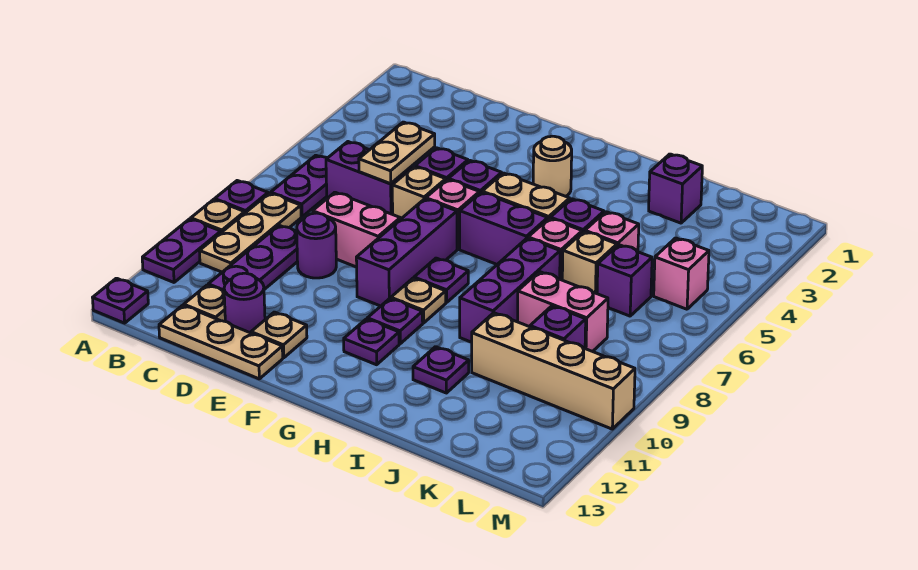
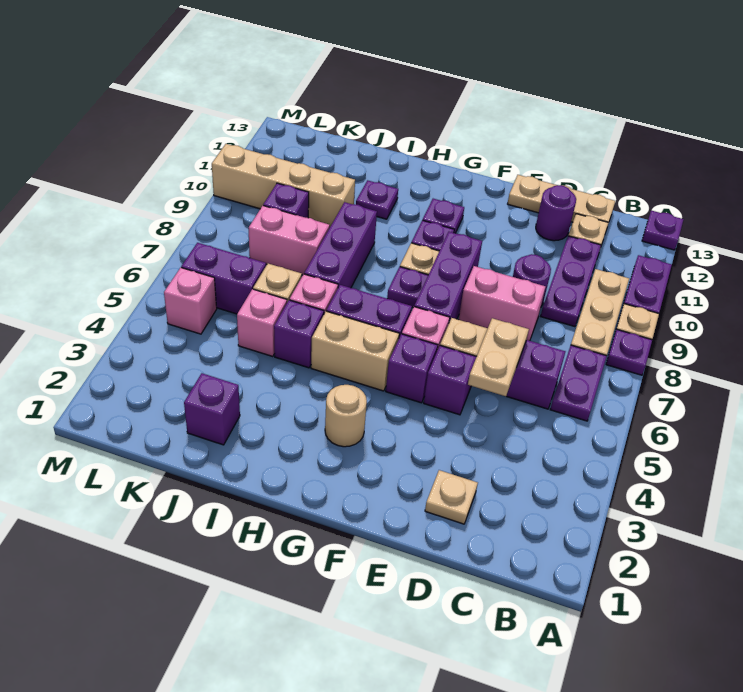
tan plate E12 level 1 -> tan plate D2 level 1
purple brick K6 level 1 -> purple brick K6:L6 level 1

